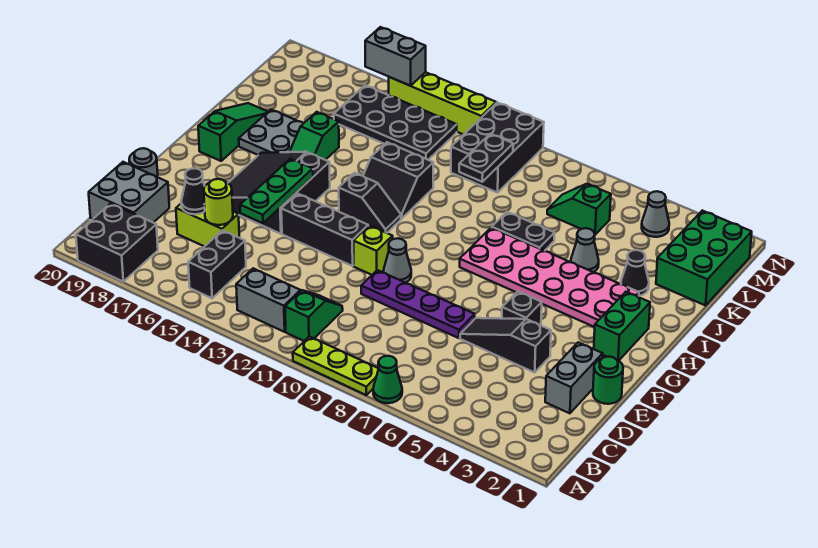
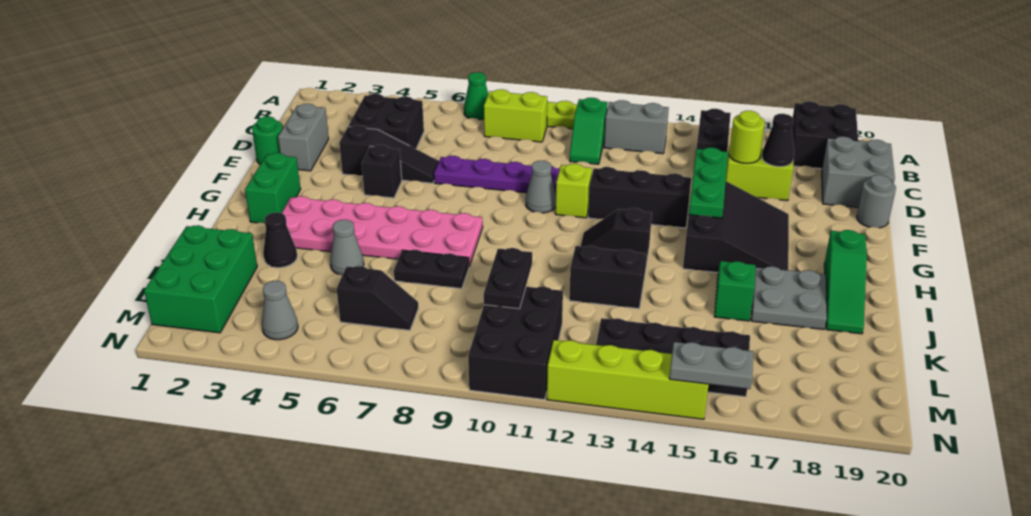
none -> lime brick B8:B9 level 1
none -> black brick C4:D5 level 1
green slope L6:L7 level 1 top 6 -> black slope L6:L7 level 1 top 6
grey brick N15:N16 level 2 -> grey plate N15:N16 level 2

